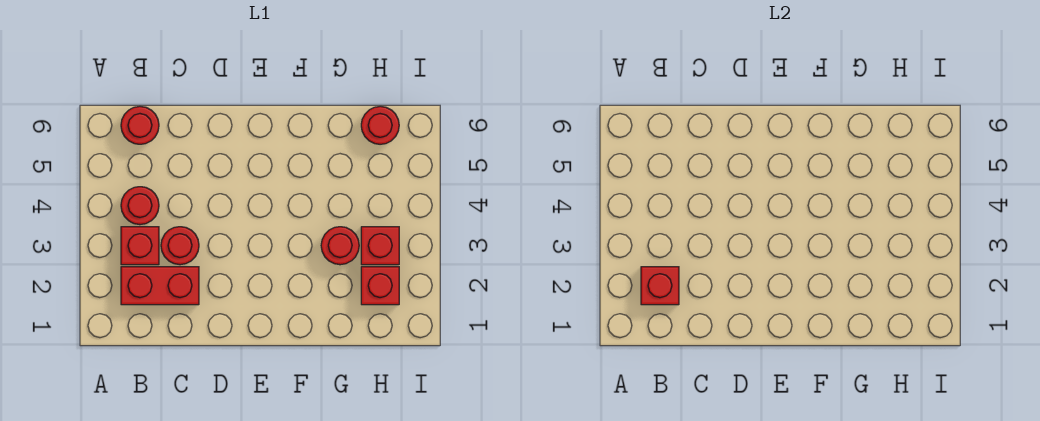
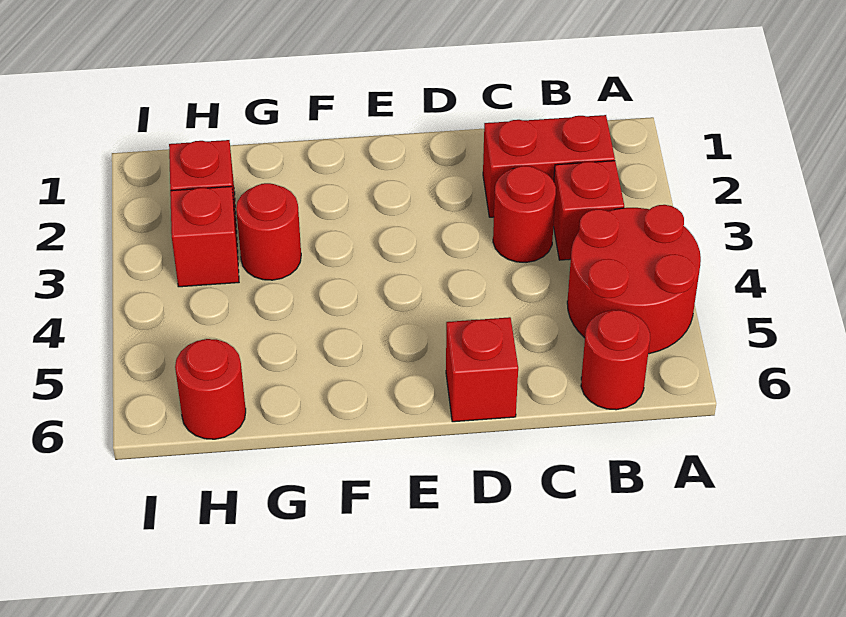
red brick B2 level 2 -> red brick D6 level 1
red round brick B4 level 1 -> red round brick A4:B5 level 1

